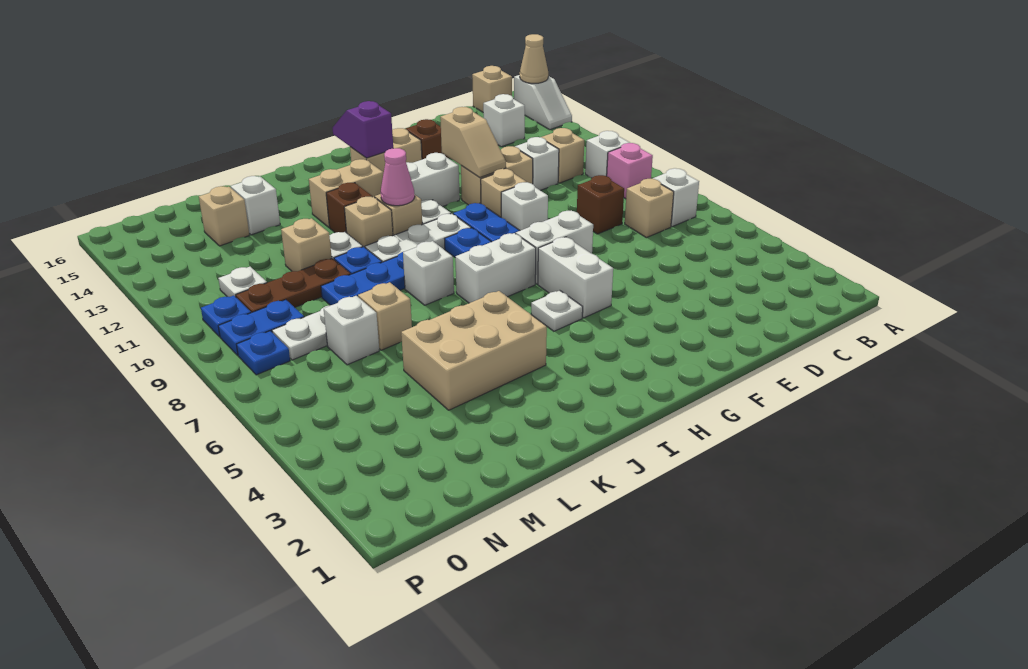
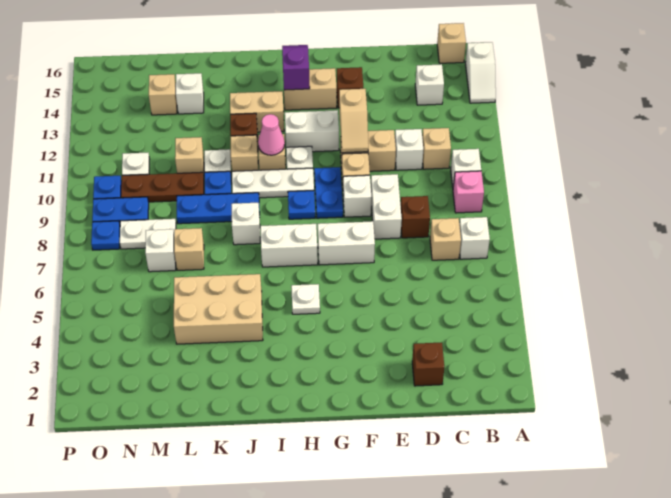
tan cone A15 level 2 -> none
none -> brown brick D2 level 1
white brick G5:G6 level 1 -> white brick E8:E9 level 1

